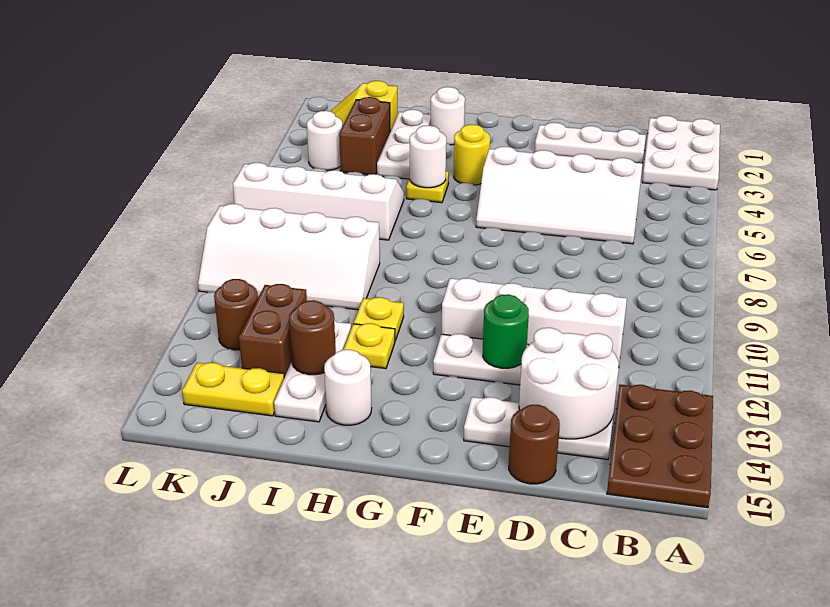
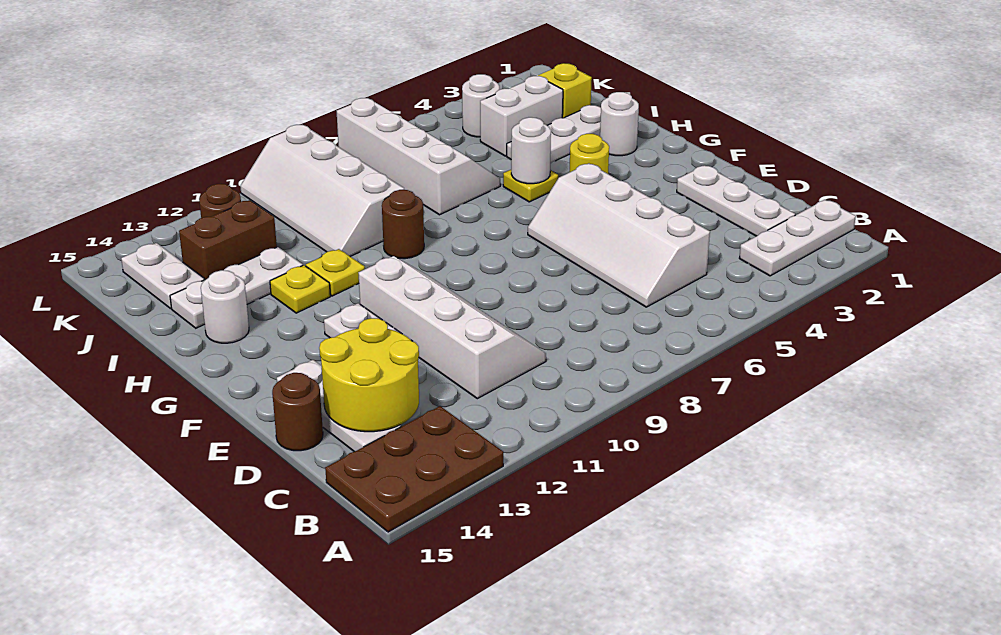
white plate A1:B3 level 1 -> white plate B1:B3 level 1
white round brick C13:D14 level 2 -> yellow round brick C13:D14 level 2
green round brick E12 level 2 -> none
brown round brick I13 level 2 -> brown round brick H9 level 1
brown brick J3:J4 level 1 -> white brick J3:J4 level 1
yellow plate J14:K14 level 1 -> white plate J14:K14 level 1

